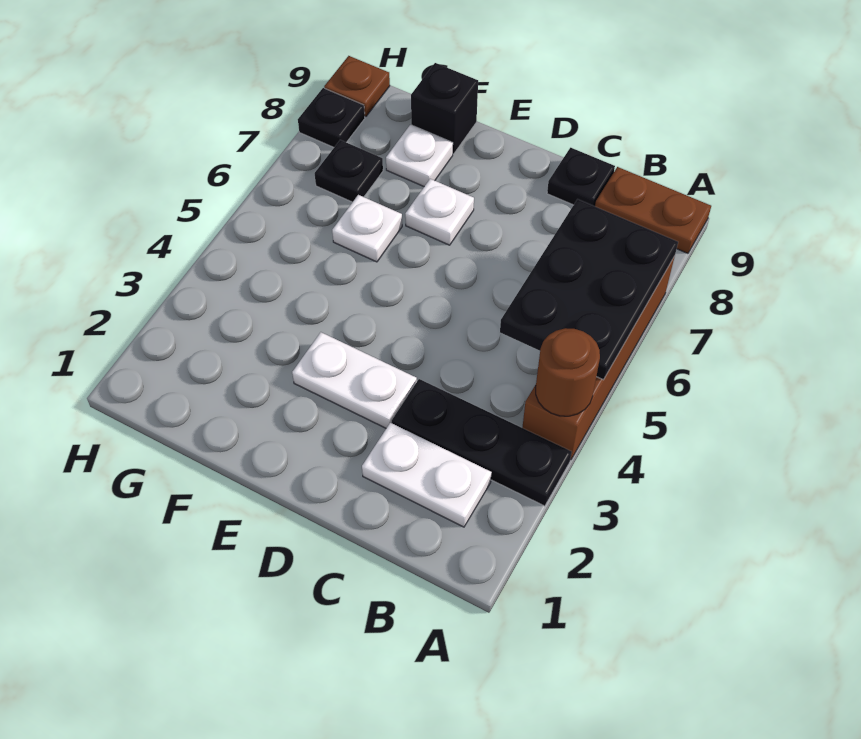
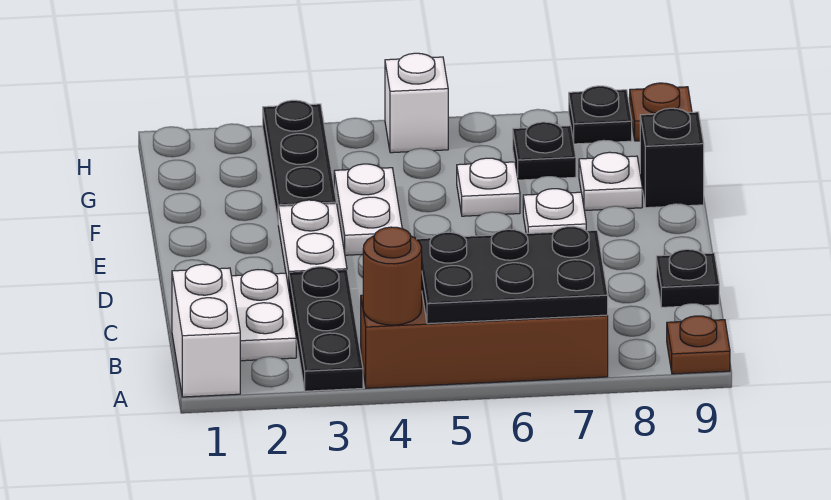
none -> white brick A1:B1 level 1
brown plate A9:B9 level 1 -> brown plate A9 level 1
none -> white plate E4:F4 level 1
none -> black plate F3:H3 level 1
none -> white brick H5 level 1

